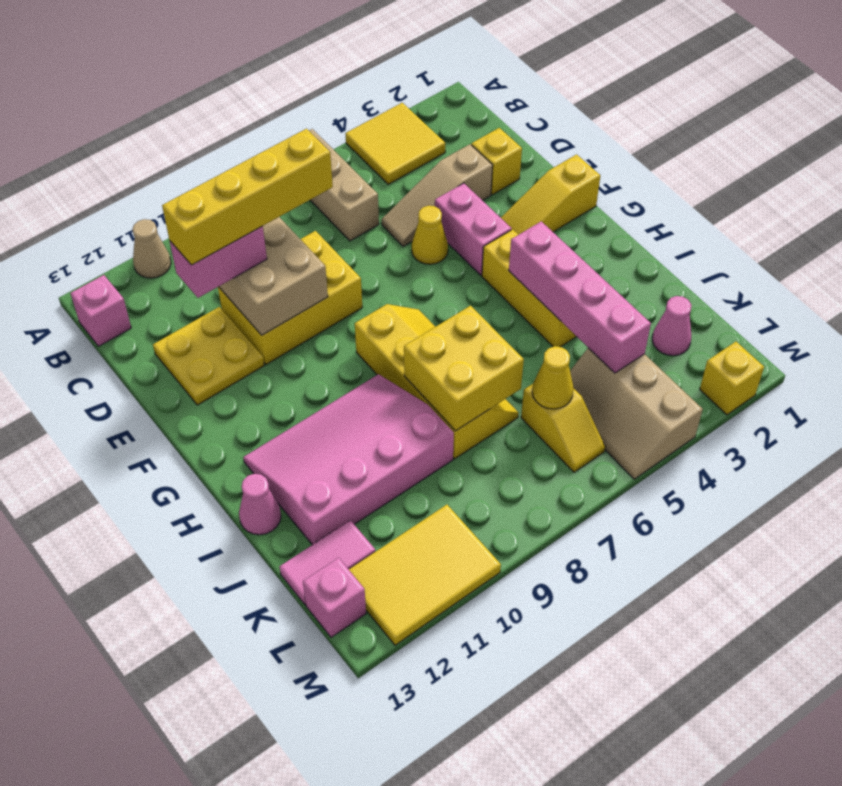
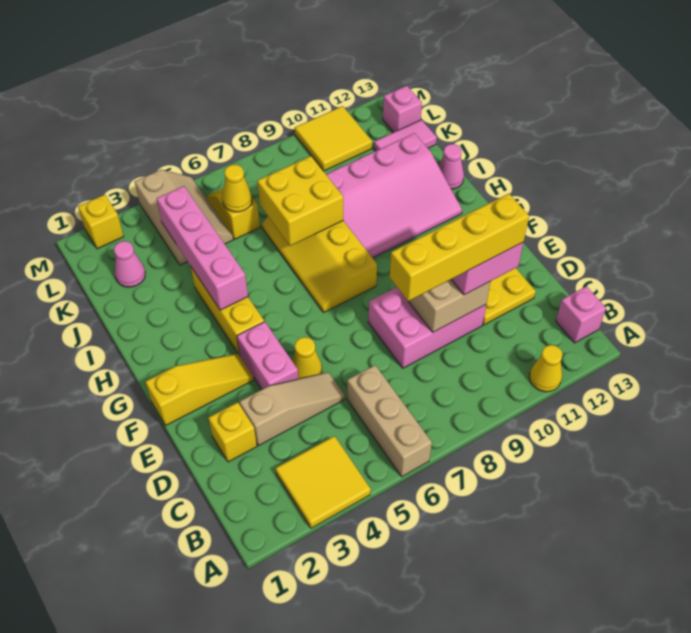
tan cone A11 level 1 -> yellow cone A11 level 1
yellow brick D8:E10 level 1 -> pink brick D8:E10 level 1
yellow tile L10:M12 level 1 -> yellow tile L10:M11 level 1

